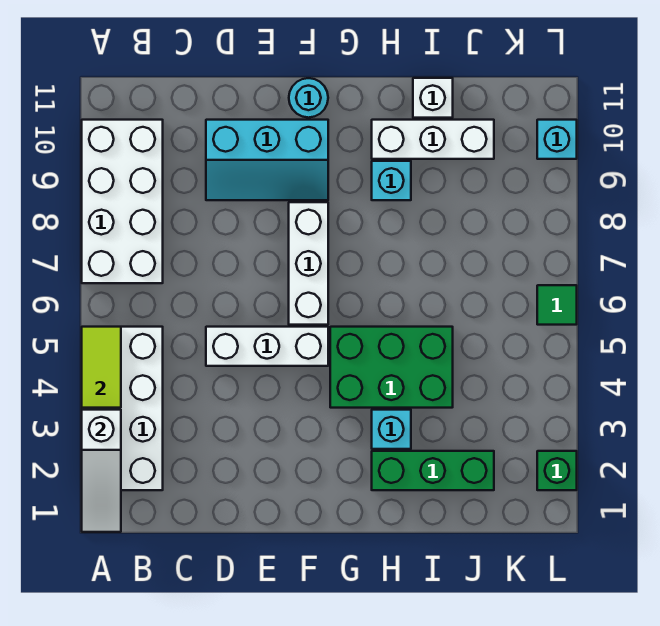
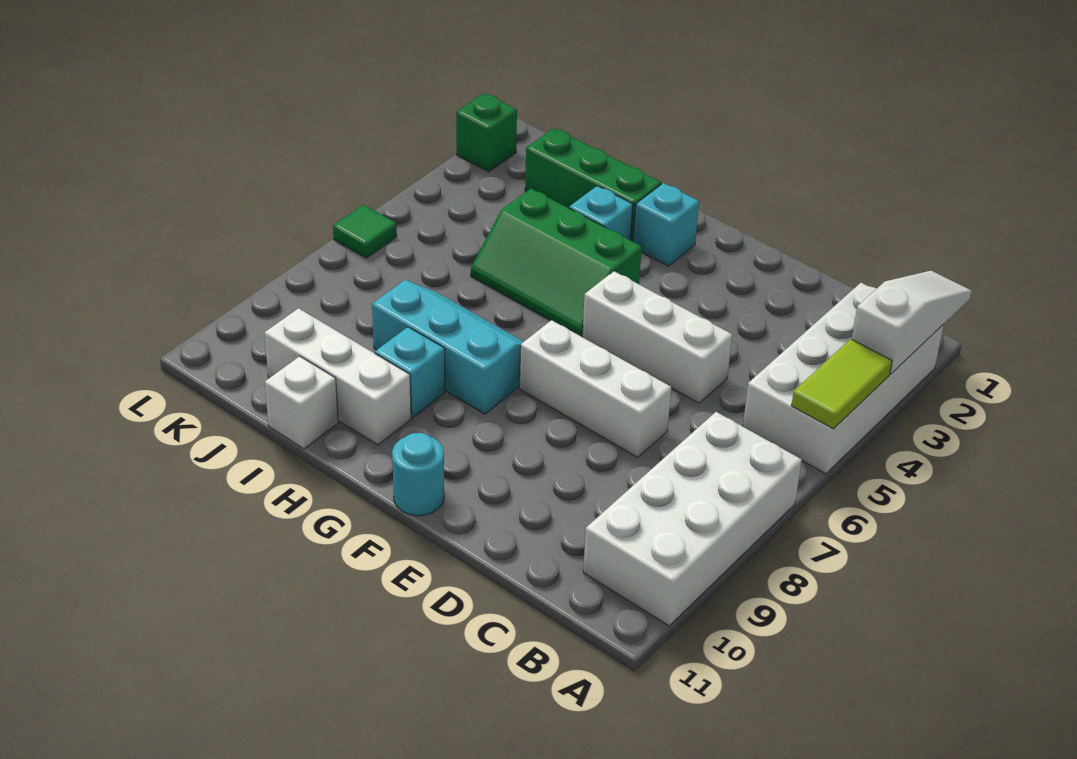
cyan slope D9:F10 level 1 top 10 -> cyan slope G7:I8 level 1 top 8
white brick F6:F8 level 1 -> white brick D7:F7 level 1
green brick G4:I5 level 1 -> green slope G4:I5 level 1 top 4
cyan brick L10 level 1 -> cyan brick G2 level 1

